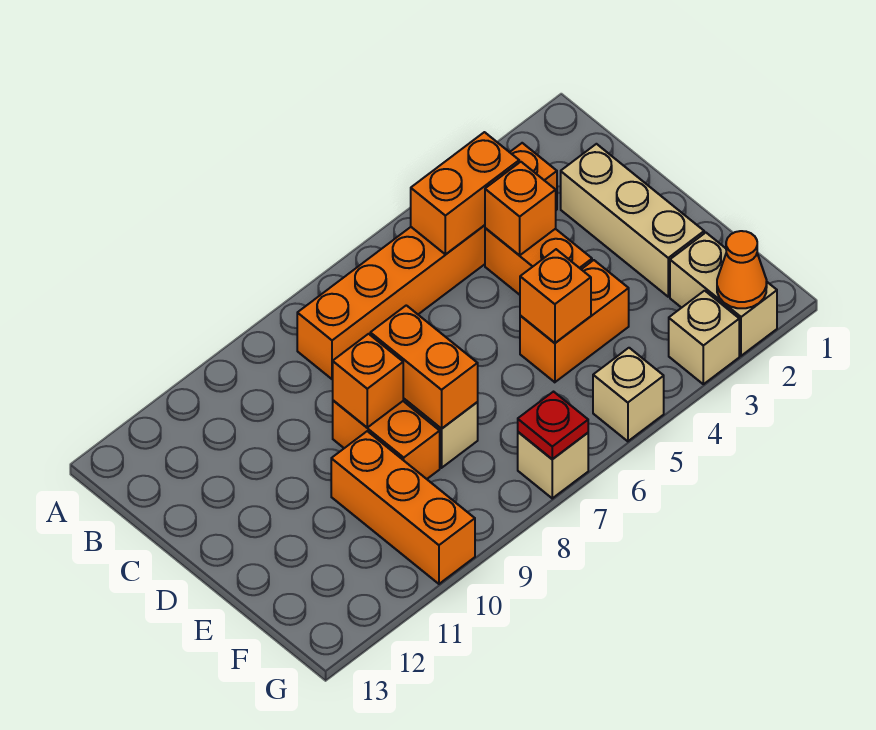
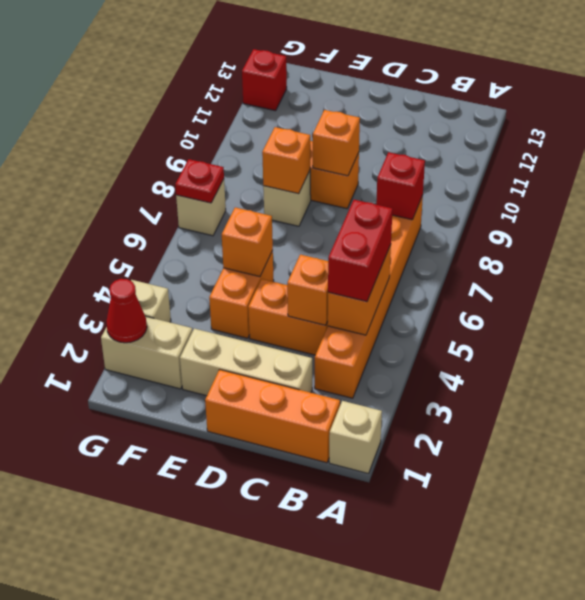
none -> red brick B4:B5 level 3
none -> red brick B8 level 2
orange brick D8:E8 level 2 -> orange brick E8 level 2
orange brick E10:G10 level 1 -> orange brick B1:D1 level 1
orange cone G2 level 2 -> red cone G2 level 2
tan brick G5 level 1 -> tan brick A1 level 1
none -> red brick G12 level 1

